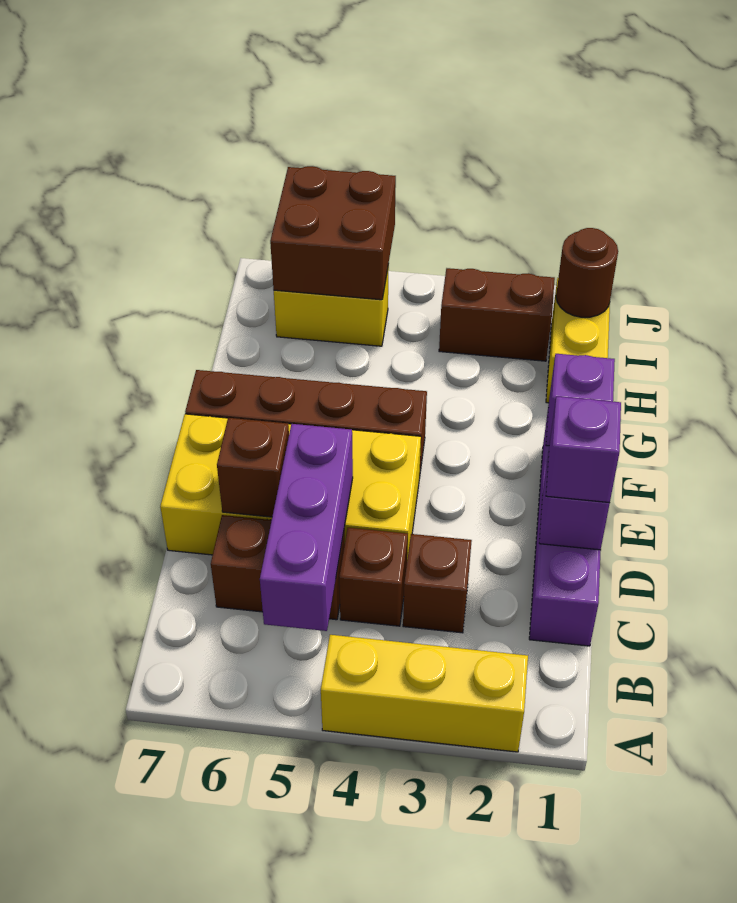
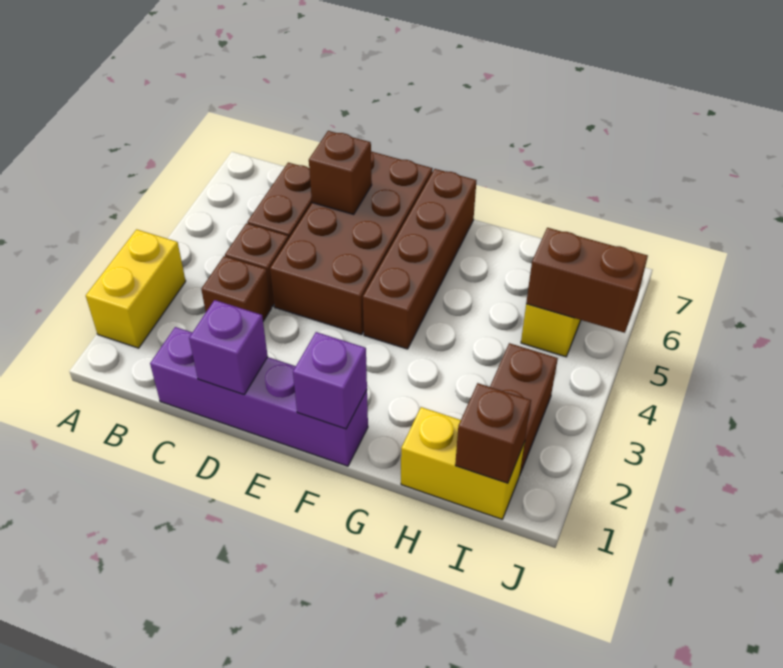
yellow brick A2:A4 level 1 -> yellow brick A2:A3 level 1
purple brick B5:D5 level 2 -> none
purple brick D1 level 3 -> none
yellow brick D4:E7 level 1 -> brown brick D4:E7 level 1
brown round brick I1 level 2 -> brown brick I1 level 2
brown brick I5:J6 level 2 -> brown brick I5:J5 level 2

